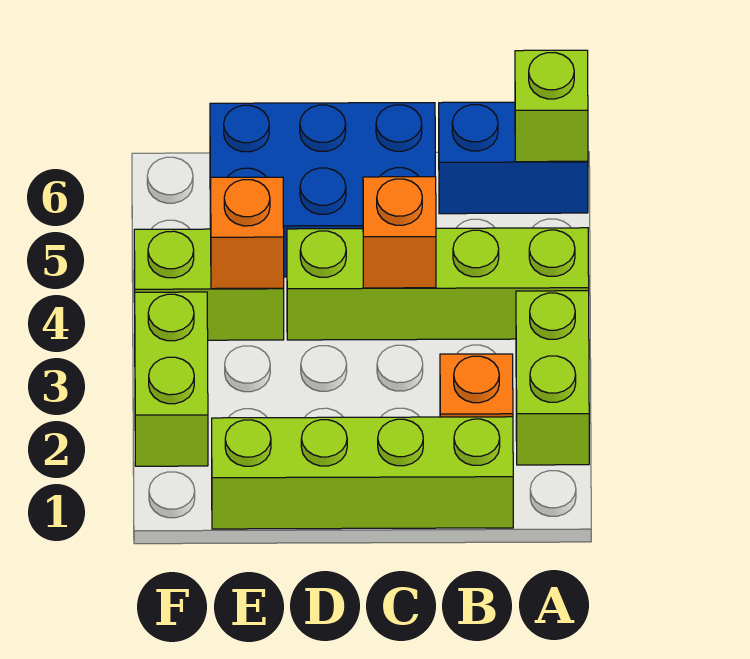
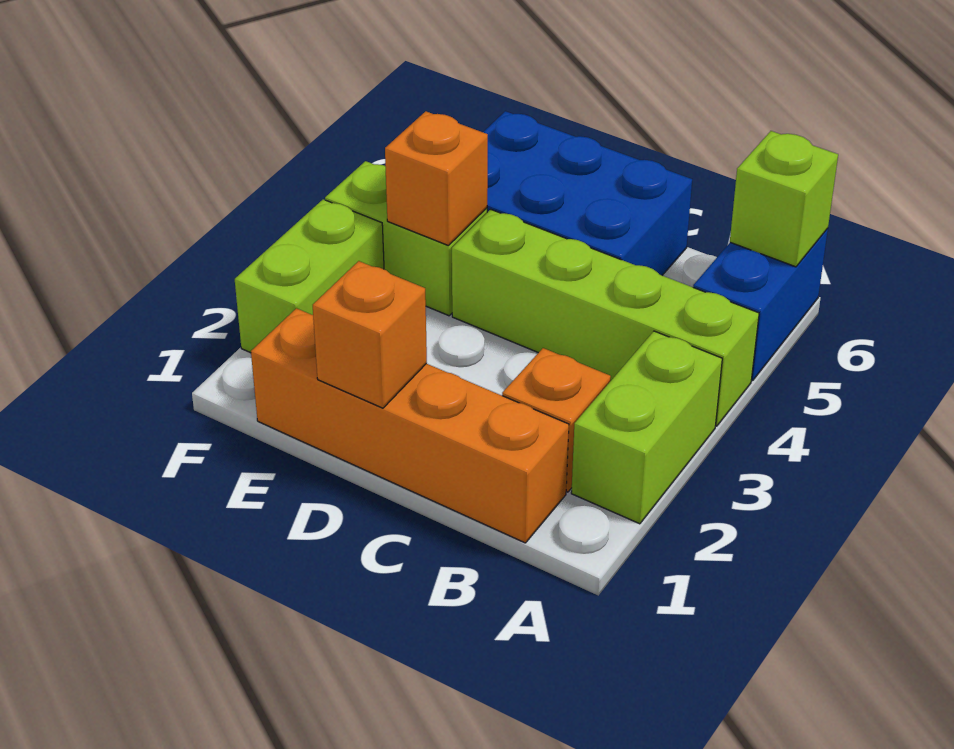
blue brick A6:B6 level 1 -> blue brick A5:A6 level 1
lime brick B1:E1 level 1 -> orange brick B1:E1 level 1
orange brick C4 level 2 -> orange brick D1 level 2

